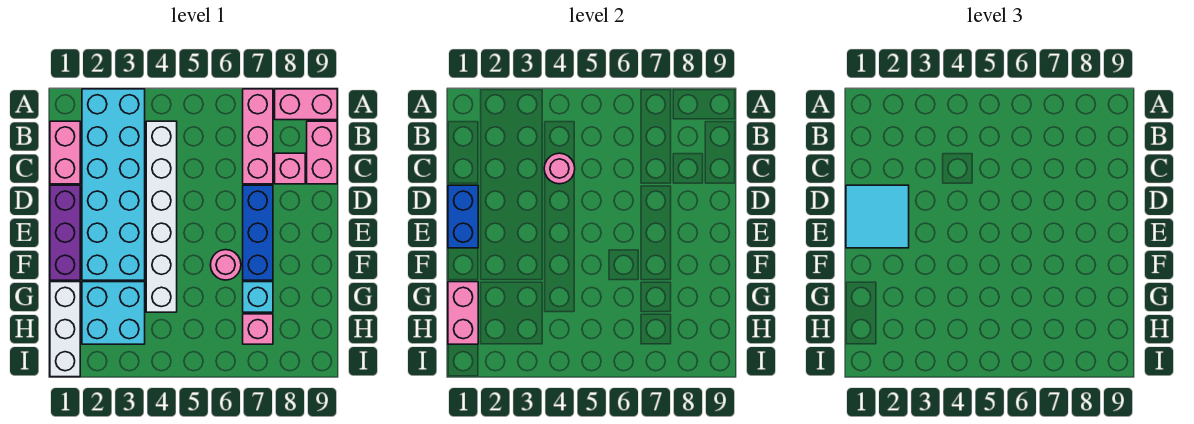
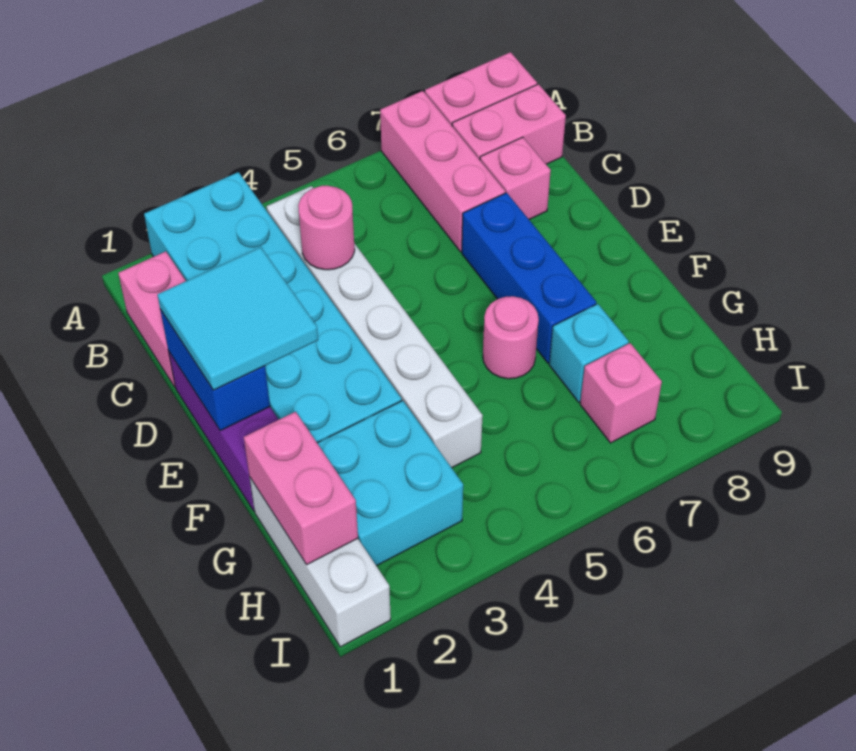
pink brick B9:C9 level 1 -> pink brick B8:B9 level 1

